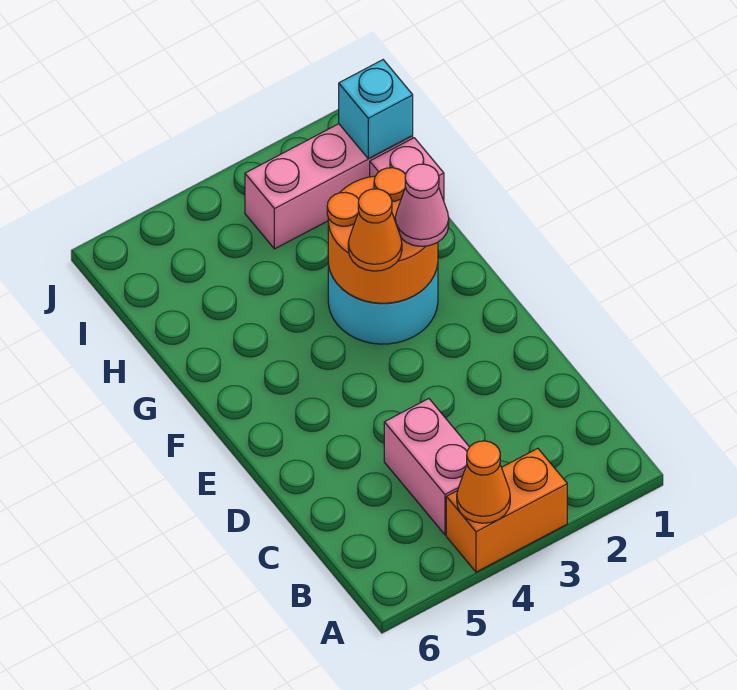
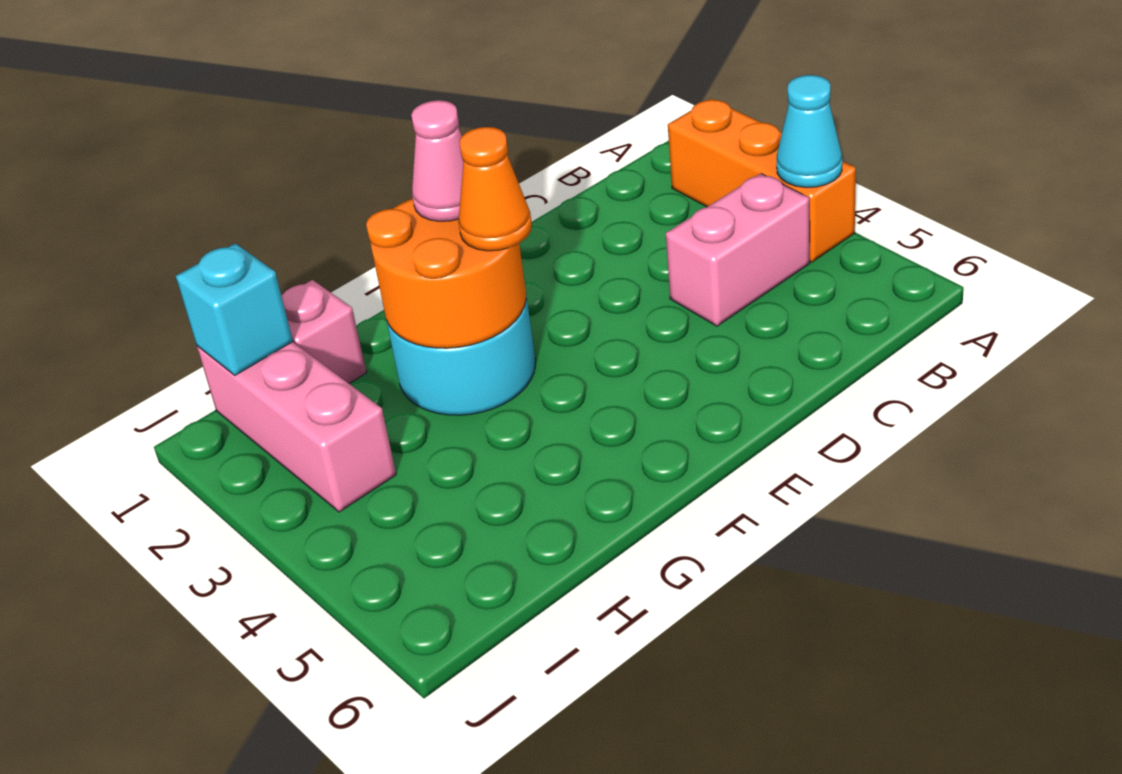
orange brick A3:A4 level 1 -> orange brick A2:A4 level 1
orange cone A4 level 2 -> cyan cone A4 level 2

